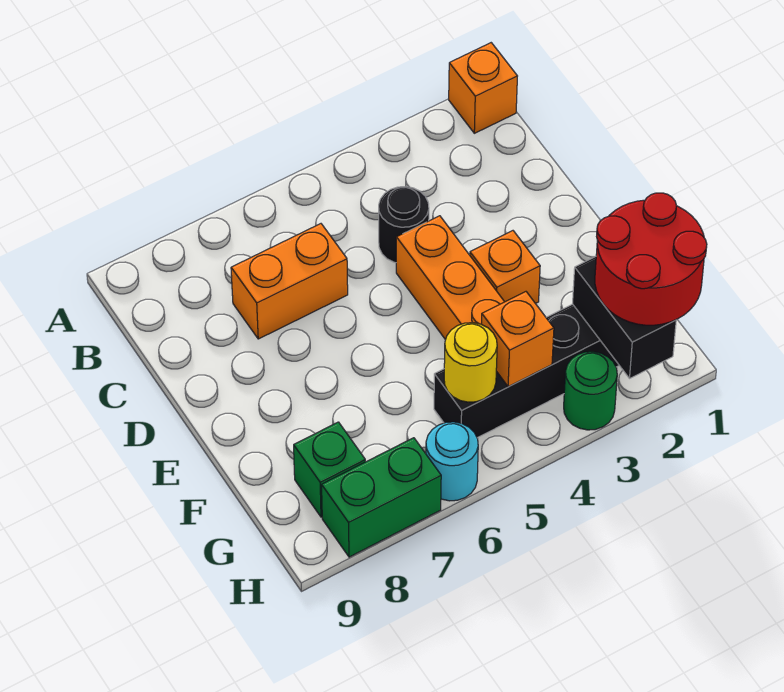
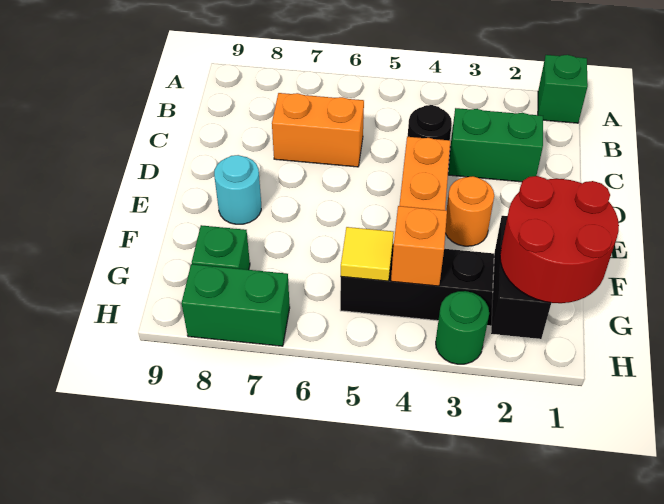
orange brick A1 level 1 -> green brick A1 level 1
none -> green brick C2:C3 level 1
orange brick E3 level 1 -> orange round brick E3 level 1
yellow round brick G5 level 2 -> yellow tile G5 level 2
cyan round brick H6 level 1 -> cyan round brick E8 level 1

